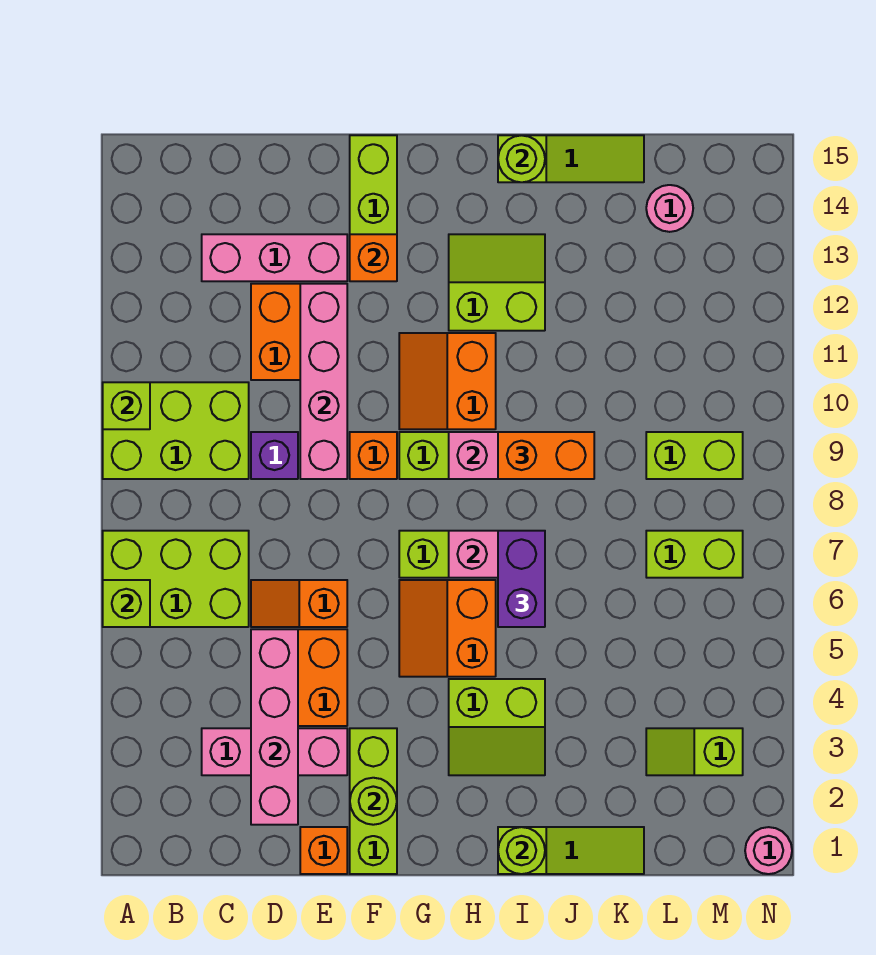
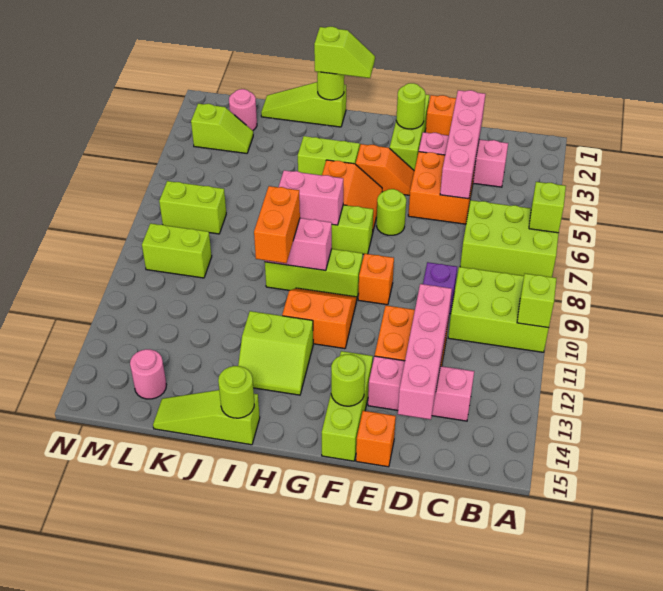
orange slope D6:E6 level 1 top E -> orange slope F4:G4 level 1 top G
pink brick E9:E12 level 2 -> pink brick D11:D14 level 2
none -> lime round brick F6 level 1
orange brick F13 level 2 -> orange brick E15 level 1
none -> lime round brick F14 level 2
orange slope G10:H11 level 1 top H -> orange slope G10:H11 level 1 top 11
none -> lime slope H1:I1 level 3 top I
purple brick I6:I7 level 3 -> none
orange brick I9:J9 level 3 -> orange brick I9:I10 level 3
pink round brick N1 level 1 -> pink round brick L2 level 1

